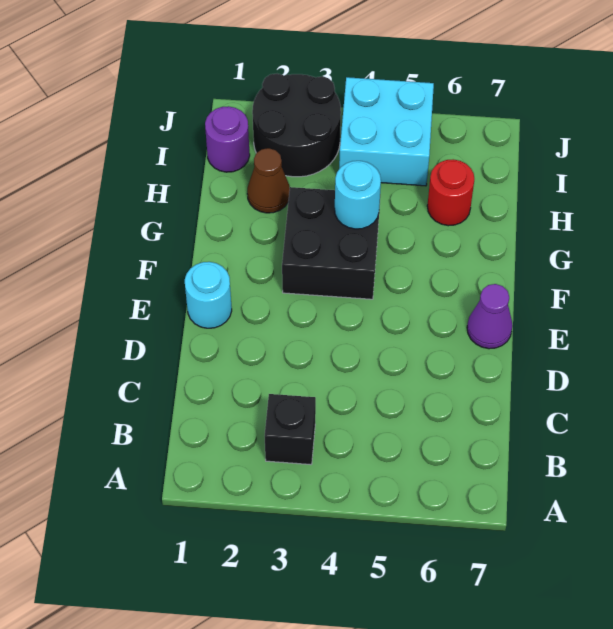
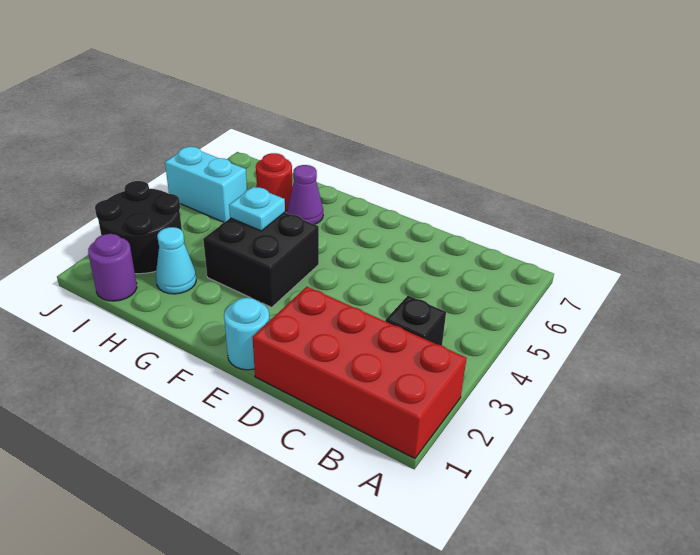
none -> red brick A1:D2 level 1
purple cone E7 level 1 -> purple cone G6 level 1
cyan round brick G4 level 2 -> cyan plate G4 level 2
brown cone H2 level 1 -> cyan cone H2 level 1
cyan brick I4:J5 level 1 -> cyan brick I5:J5 level 1

